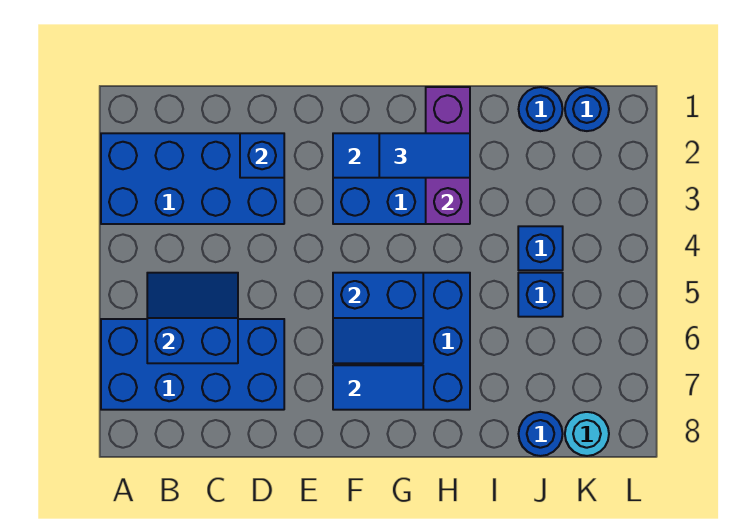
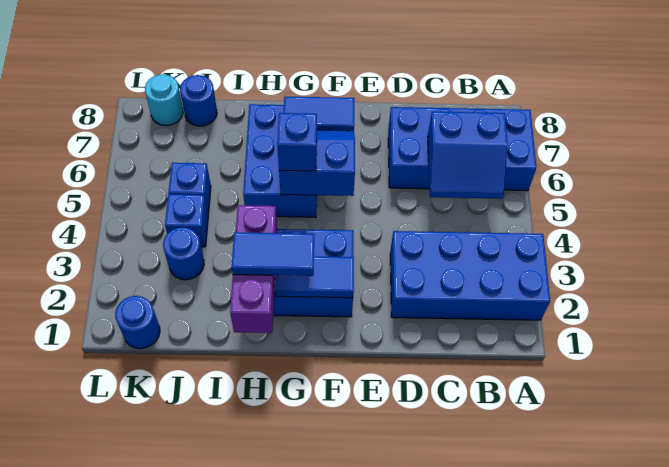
blue brick D2 level 2 -> blue brick G5 level 3
blue round brick J1 level 1 -> blue round brick J3 level 1

